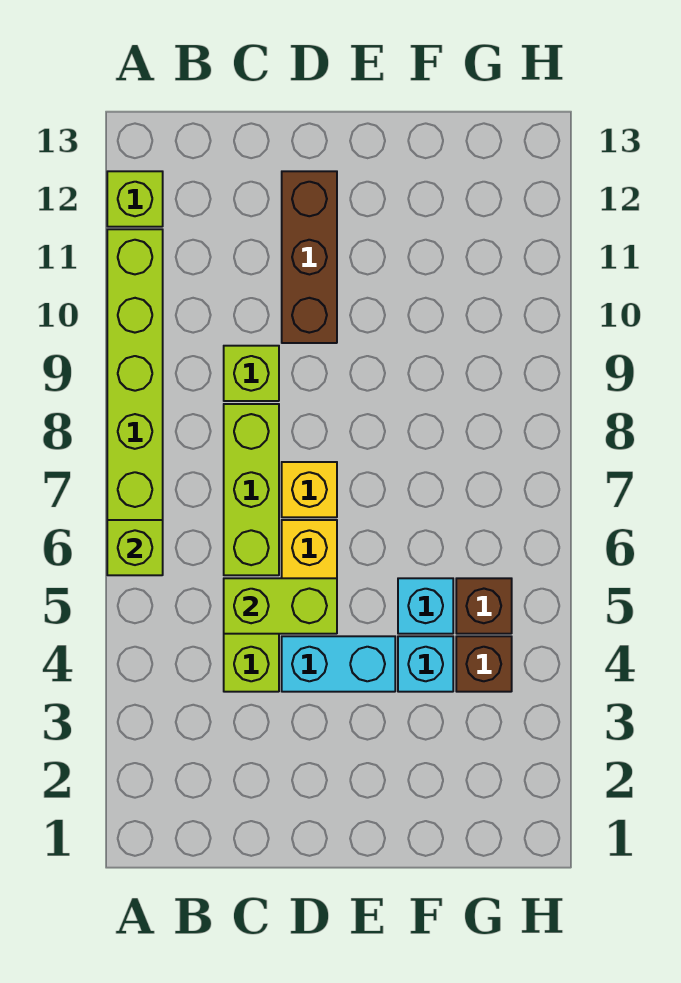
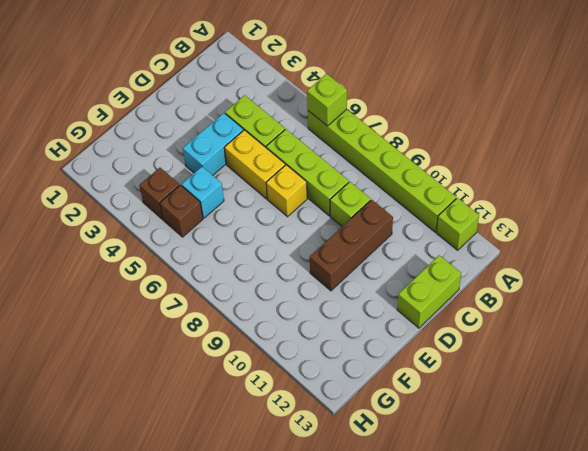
lime brick C5:D5 level 2 -> lime brick C13:D13 level 1
brown brick D10:D12 level 1 -> brown brick C10:E10 level 1
cyan brick F4 level 1 -> none

